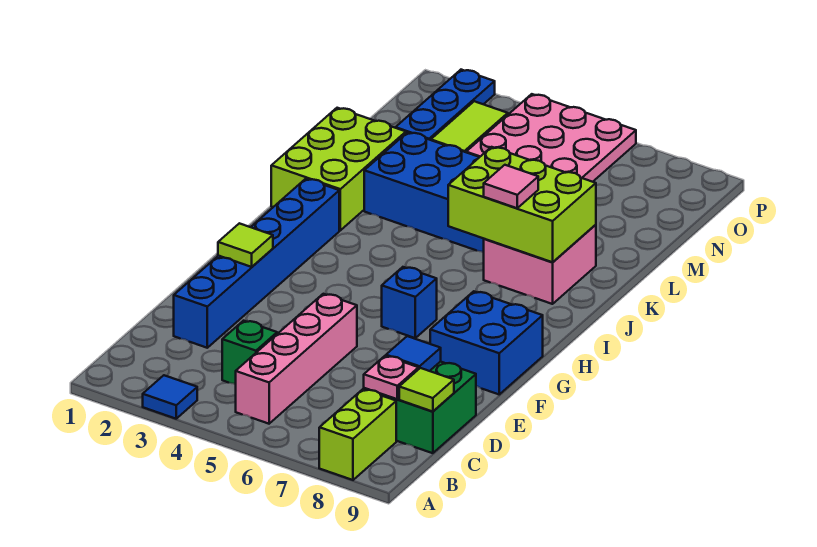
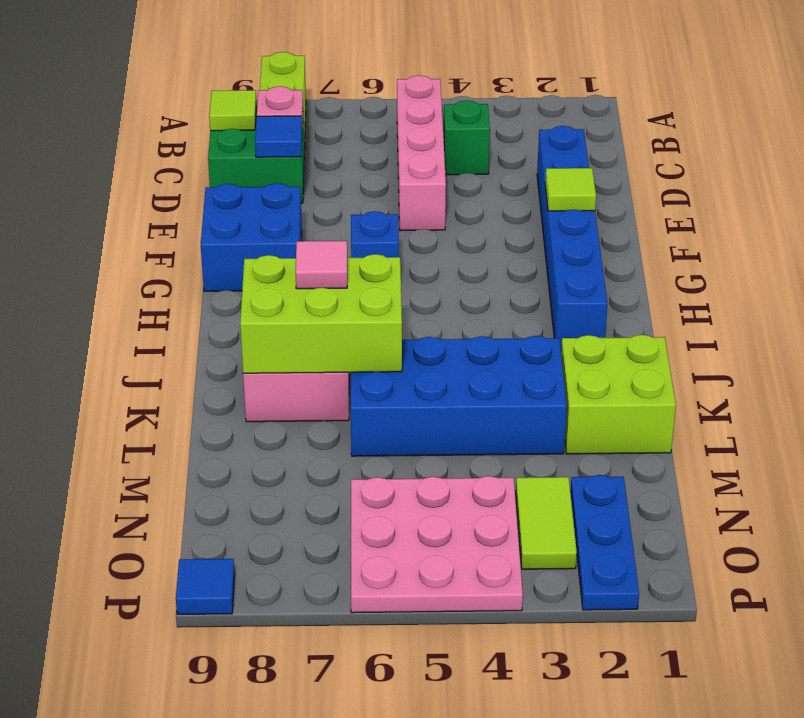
blue tile A3 level 1 -> blue tile P9 level 1
lime brick J1:L2 level 1 -> lime brick K1:L2 level 1

